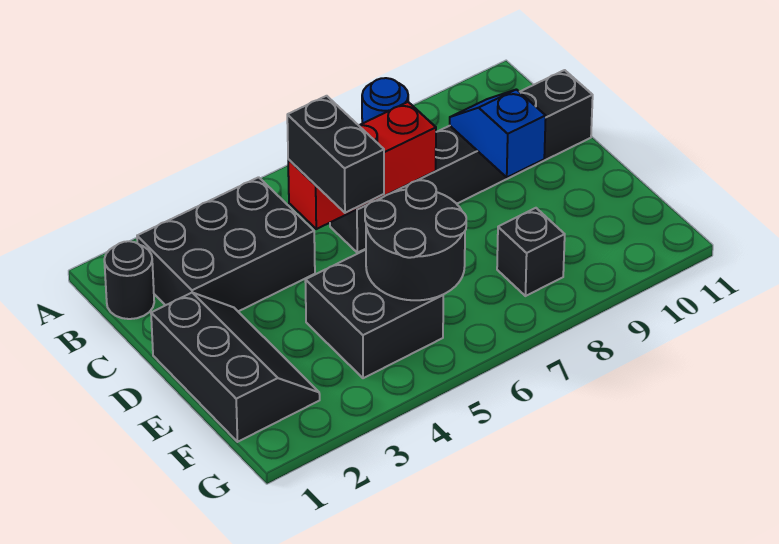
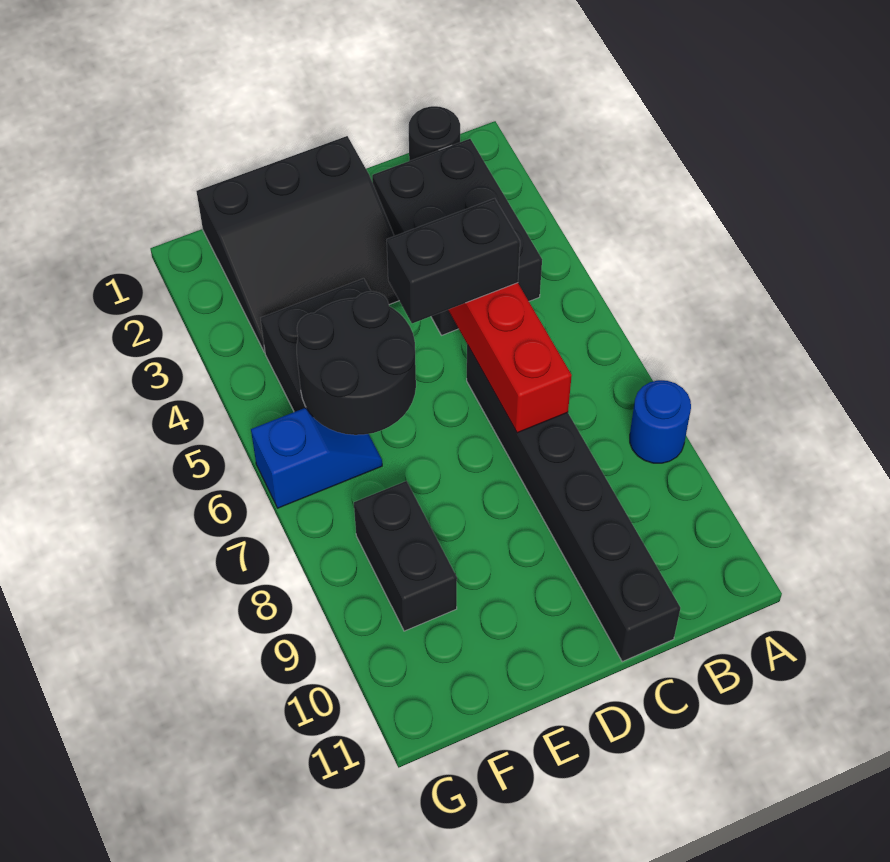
blue slope C9:D9 level 2 top D -> blue slope F6:G6 level 1 top G
black slope D1:F2 level 1 top 1 -> black slope D1:F3 level 1 top 1
black brick F8 level 1 -> black brick F8:F9 level 1

